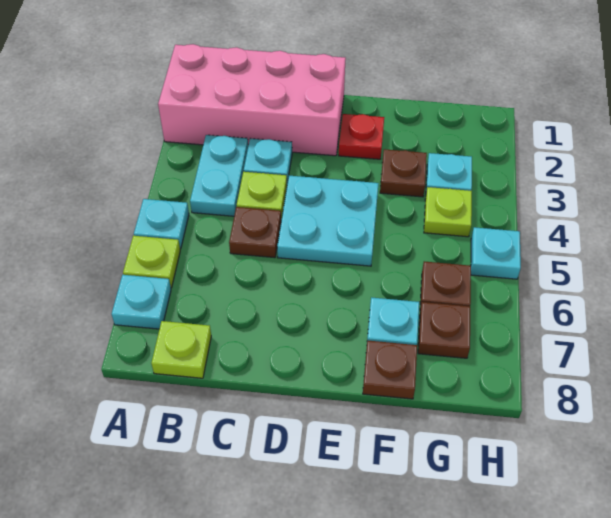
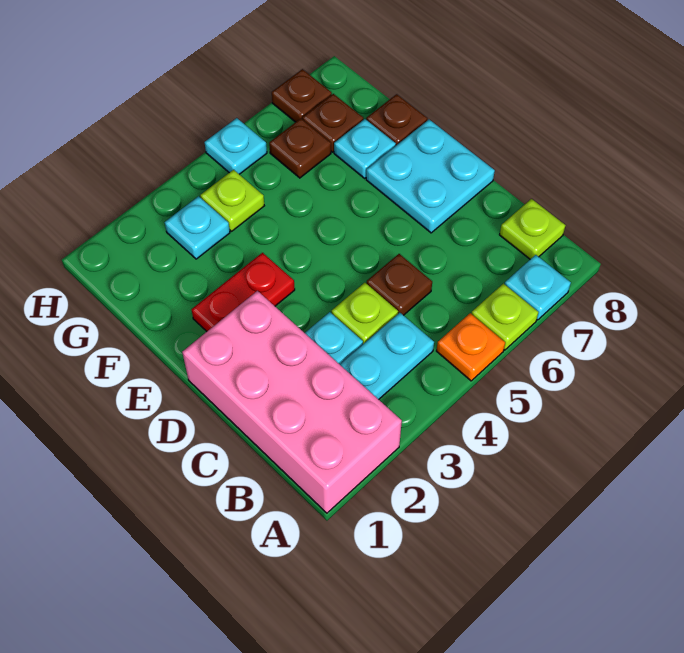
cyan plate A5 level 1 -> orange plate A5 level 1
cyan plate D4:E5 level 1 -> cyan plate D7:E8 level 1
red plate E2 level 1 -> red plate E2:E3 level 1
brown plate F3 level 1 -> brown plate H7 level 1

